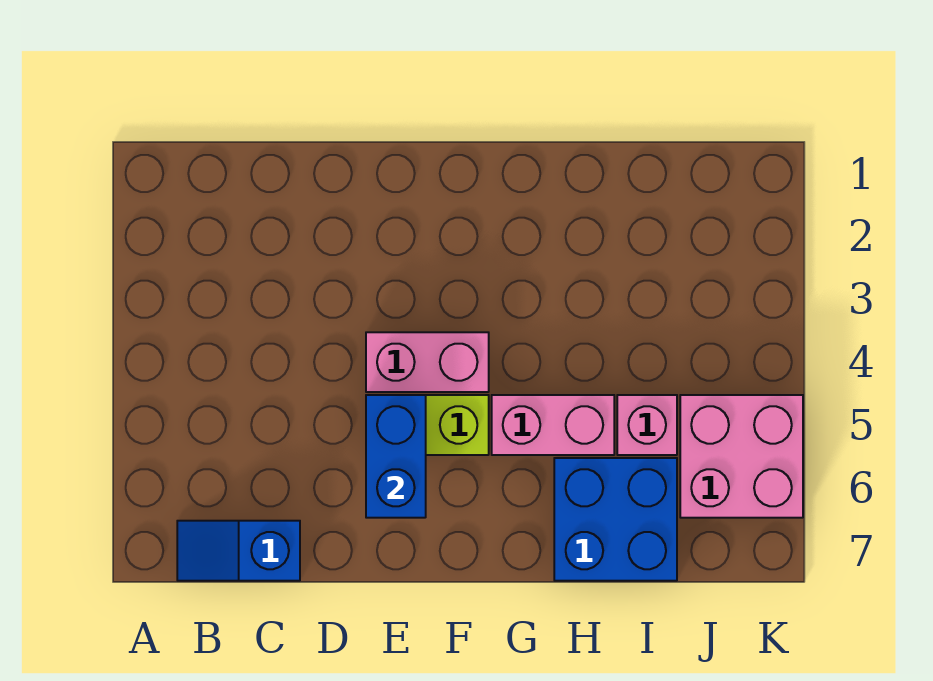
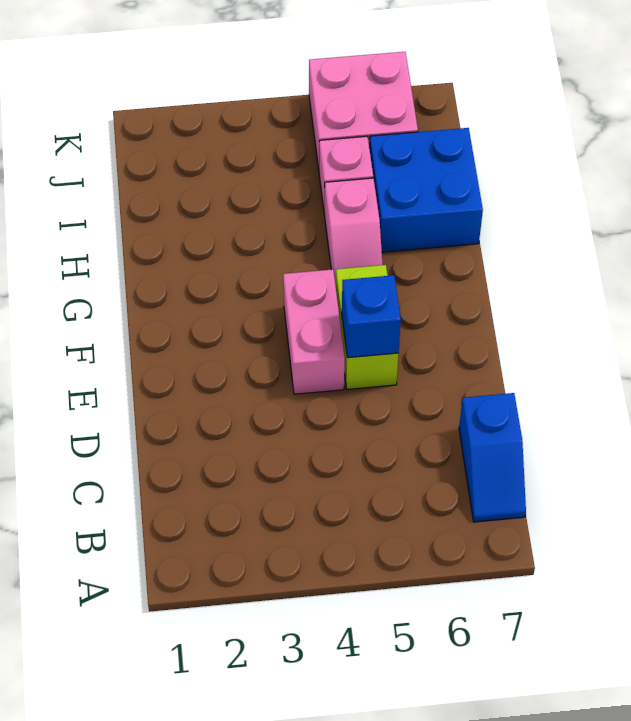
blue brick E5:E6 level 2 -> blue brick E5 level 2
pink brick G5:H5 level 1 -> pink slope G5:H5 level 1 top H

